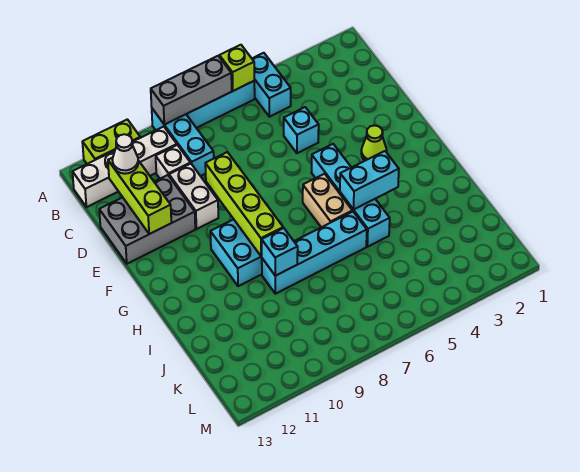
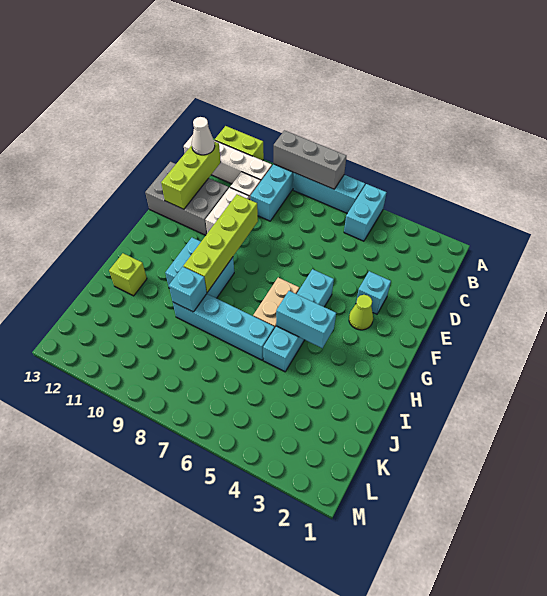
lime brick A6 level 2 -> lime brick I12 level 1
cyan brick D5 level 1 -> cyan brick E3 level 1

